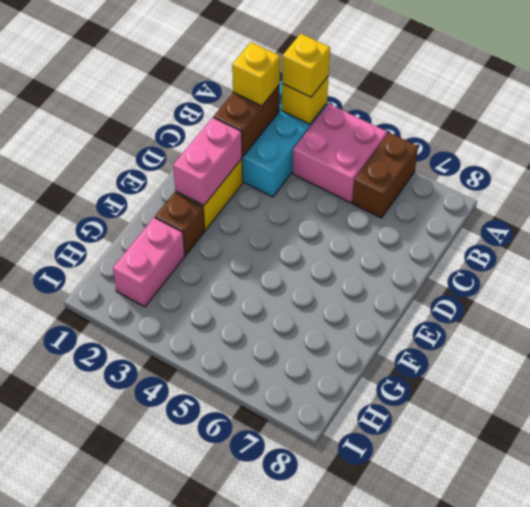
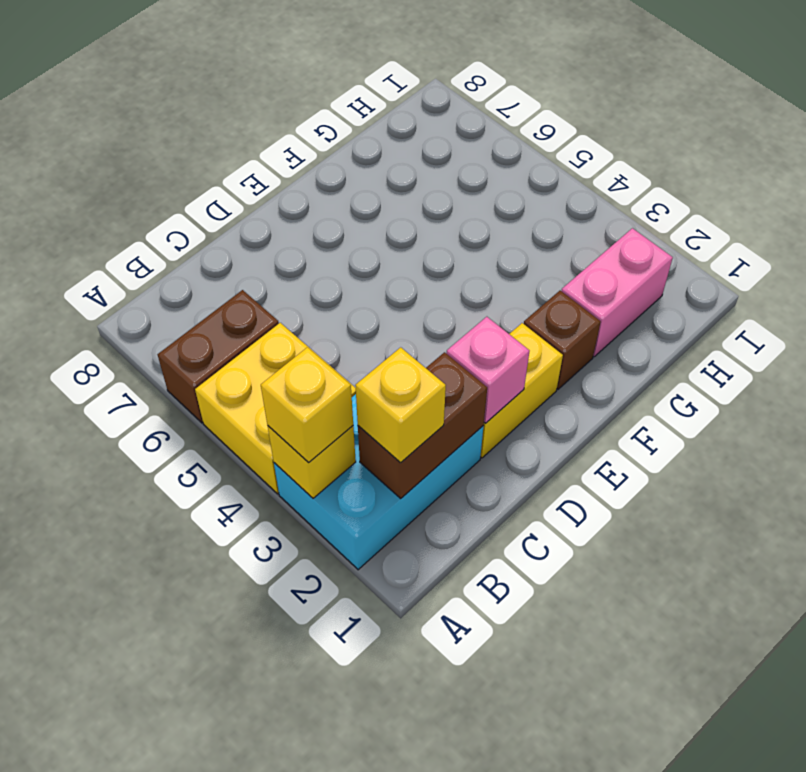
pink brick A4:B5 level 1 -> yellow brick A4:B5 level 1
pink brick D2:E2 level 2 -> pink brick D2 level 2

